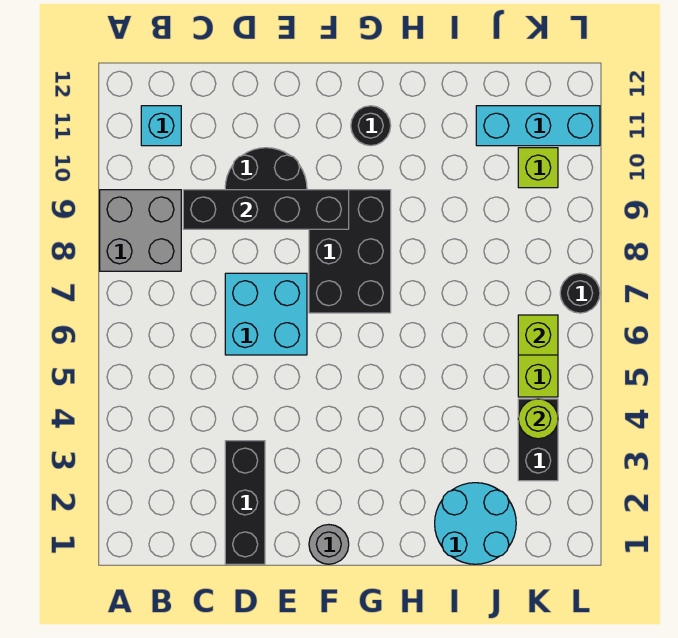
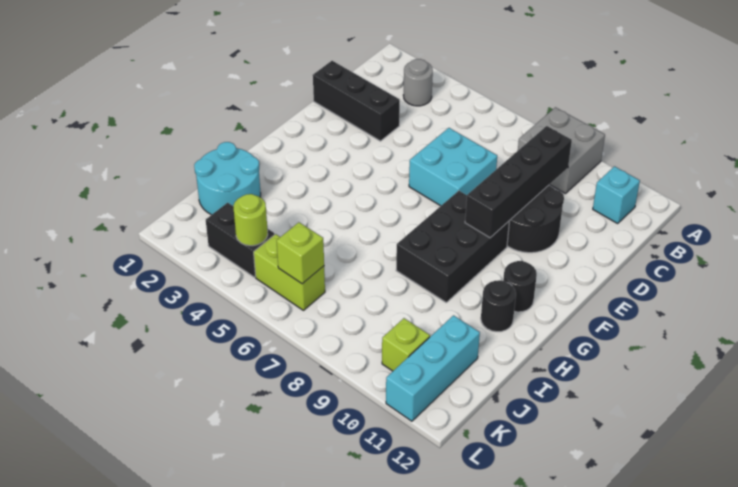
grey round brick F1 level 1 -> grey round brick B3 level 1
black brick F7:G9 level 1 -> black brick F8:H9 level 1
black round brick L7 level 1 -> black round brick H11 level 1

